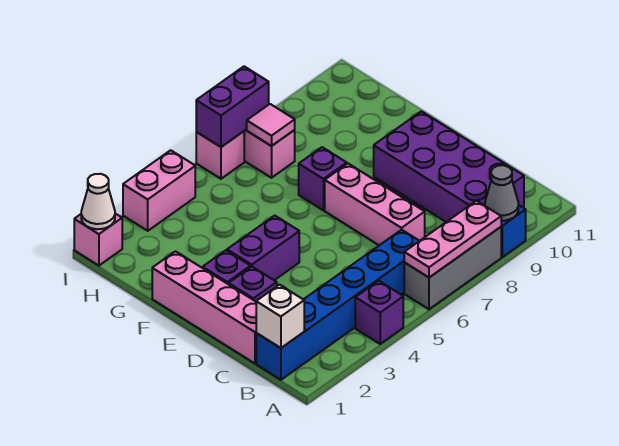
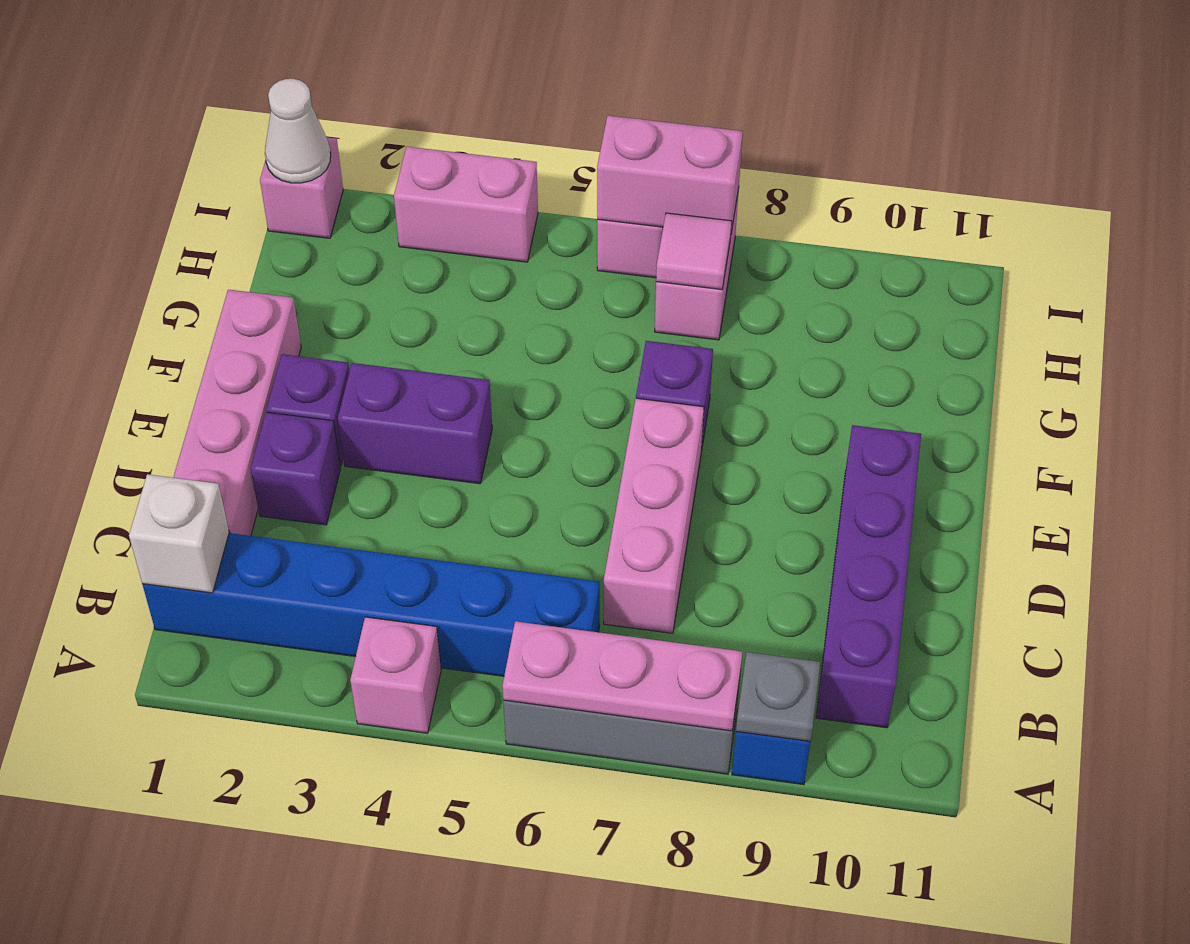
purple brick A4 level 1 -> pink brick A4 level 1
grey cone A9 level 2 -> grey plate A9 level 2
purple brick B9:E10 level 1 -> purple brick B10:E10 level 1
purple brick I6:I7 level 2 -> pink brick I6:I7 level 2

